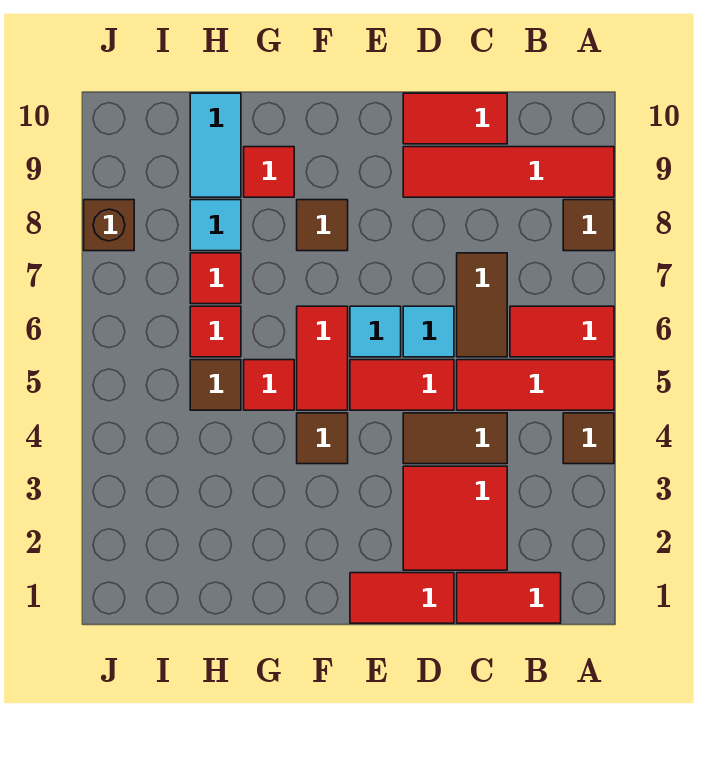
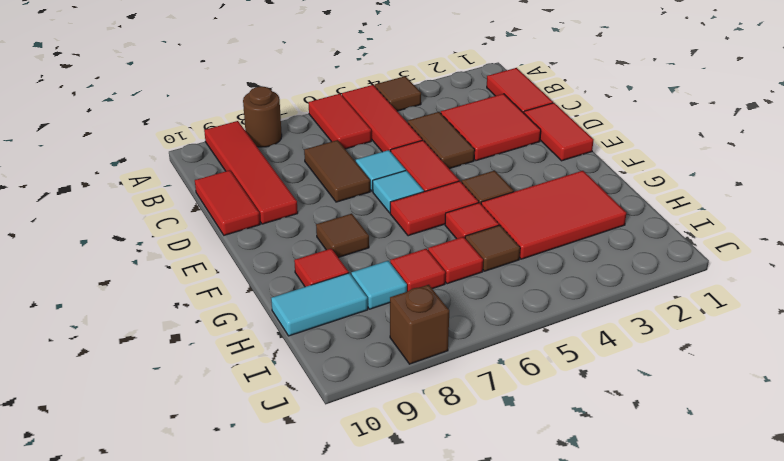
brown tile A8 level 1 -> brown round brick A8 level 1
brown tile C6:C7 level 1 -> brown tile C7:D7 level 1
none -> red tile G2:H4 level 1

